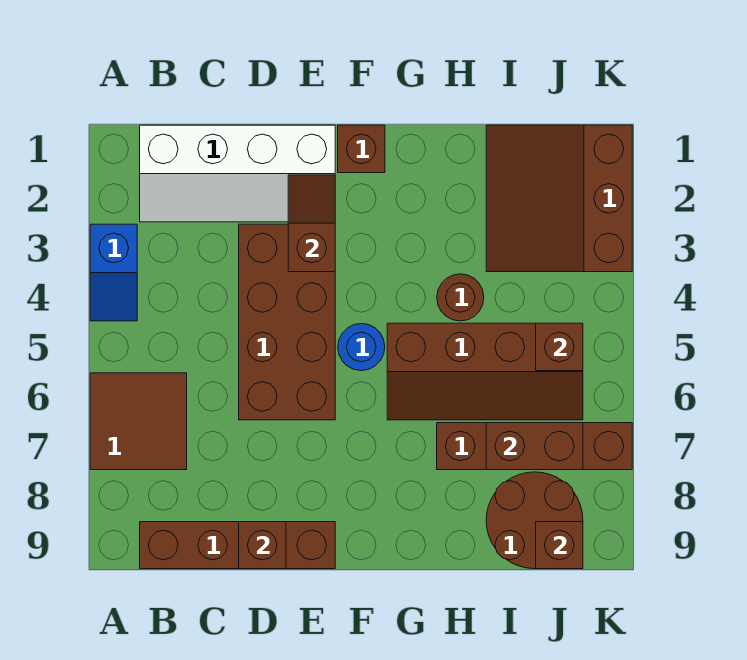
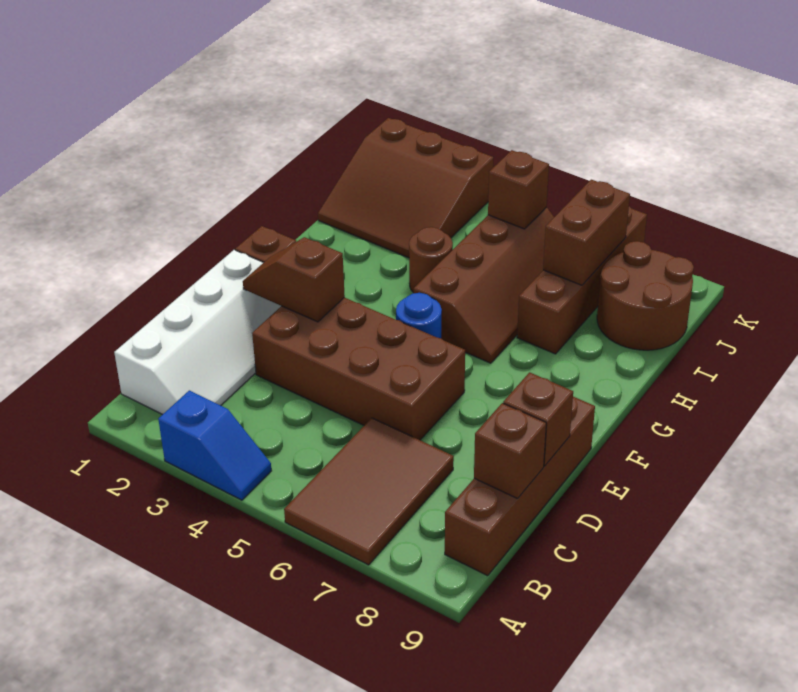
brown tile A6:B7 level 1 -> brown tile A6:C7 level 1
brown brick J9 level 2 -> brown brick C9 level 2

